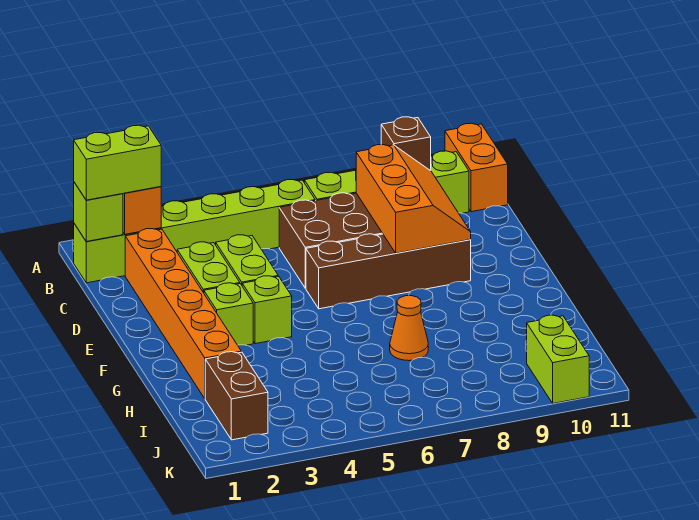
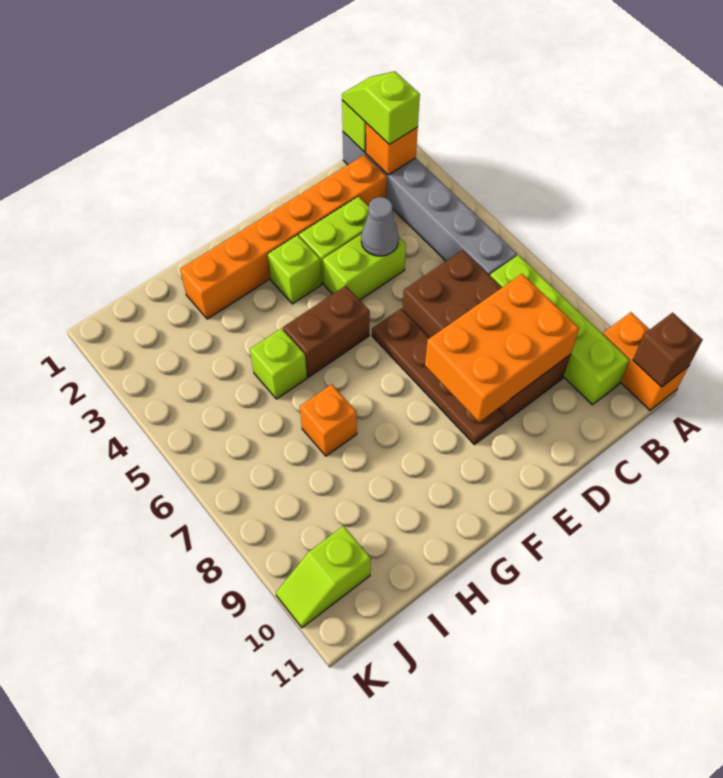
orange brick A11:B11 level 1 -> orange brick A10:A11 level 1
lime brick B1:B6 level 1 -> grey brick B1:B6 level 1
lime brick B1:B2 level 3 -> lime slope B1:B2 level 3 top 2
brown brick B9 level 2 -> brown brick A11 level 2
orange slope C8:E9 level 2 top 8 -> orange brick C8:E9 level 2
none -> grey cone D4 level 2
brown brick E6:E9 level 1 -> brown plate E6:E9 level 1
lime brick F4 level 1 -> lime brick H5 level 1
orange cone H7 level 1 -> orange brick H7 level 1
brown brick I2:J2 level 1 -> brown brick F5:G5 level 1
lime brick J10:K10 level 1 -> lime slope J10:K10 level 1 top J

